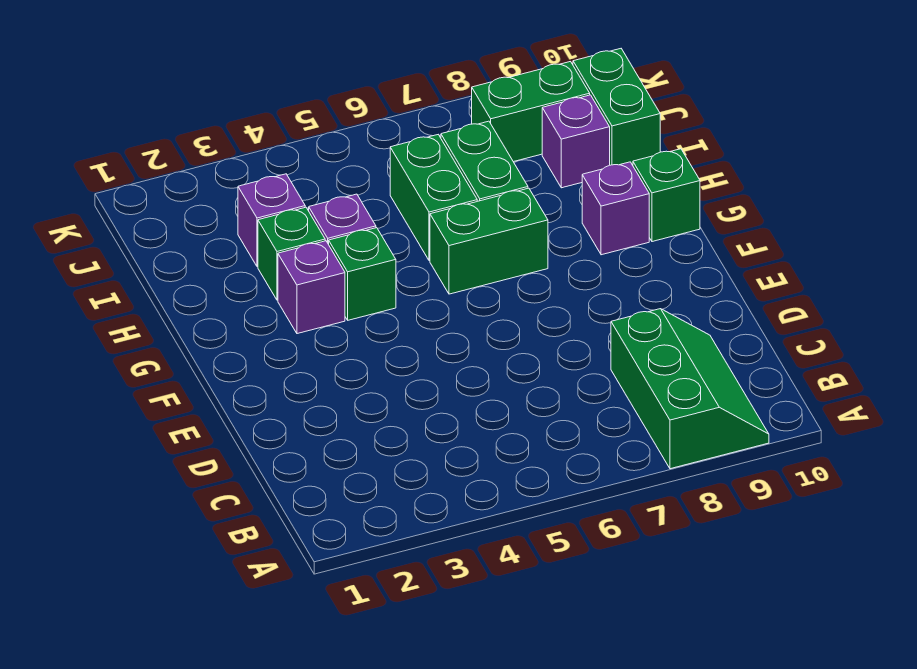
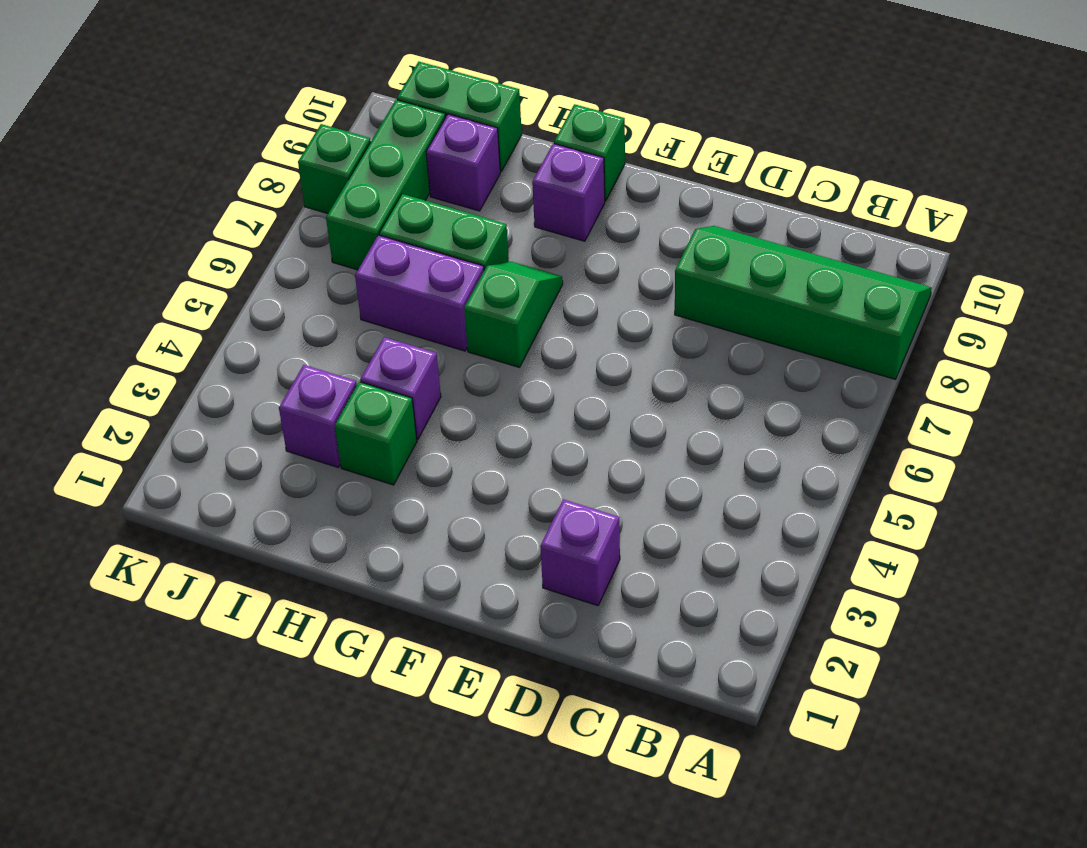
green slope A8:C9 level 1 top 8 -> green slope A8:D9 level 1 top 8
purple brick G3 level 1 -> purple brick D2 level 1
green brick G4 level 1 -> green brick K8 level 1
green brick G6:G7 level 1 -> green slope G6:G7 level 1 top 6
green brick H6:I6 level 1 -> purple brick H6:I6 level 1
green brick J8:J9 level 1 -> green brick J7:J9 level 1

